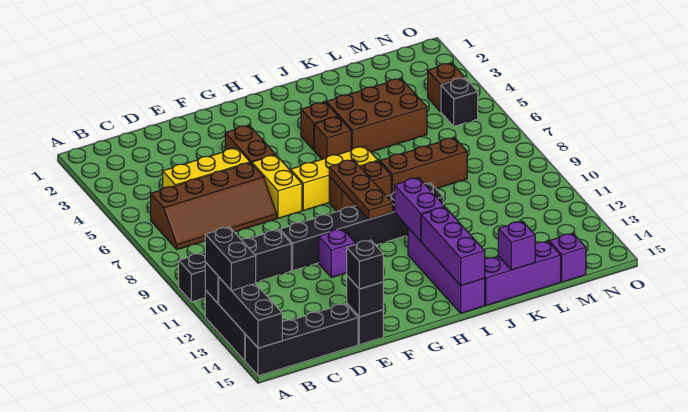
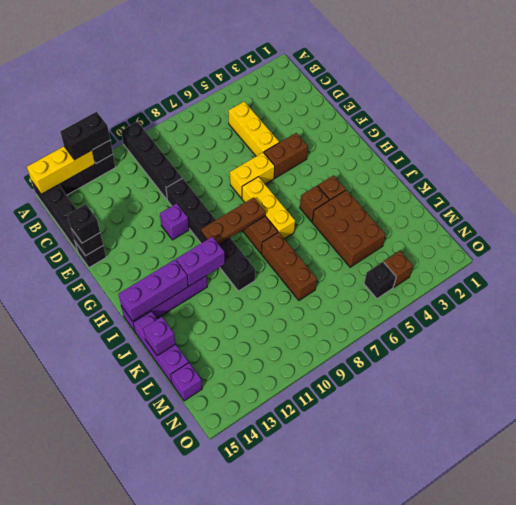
black brick A13:A15 level 2 -> yellow brick A13:A15 level 2
brown slope B6:E7 level 1 top 6 -> none

